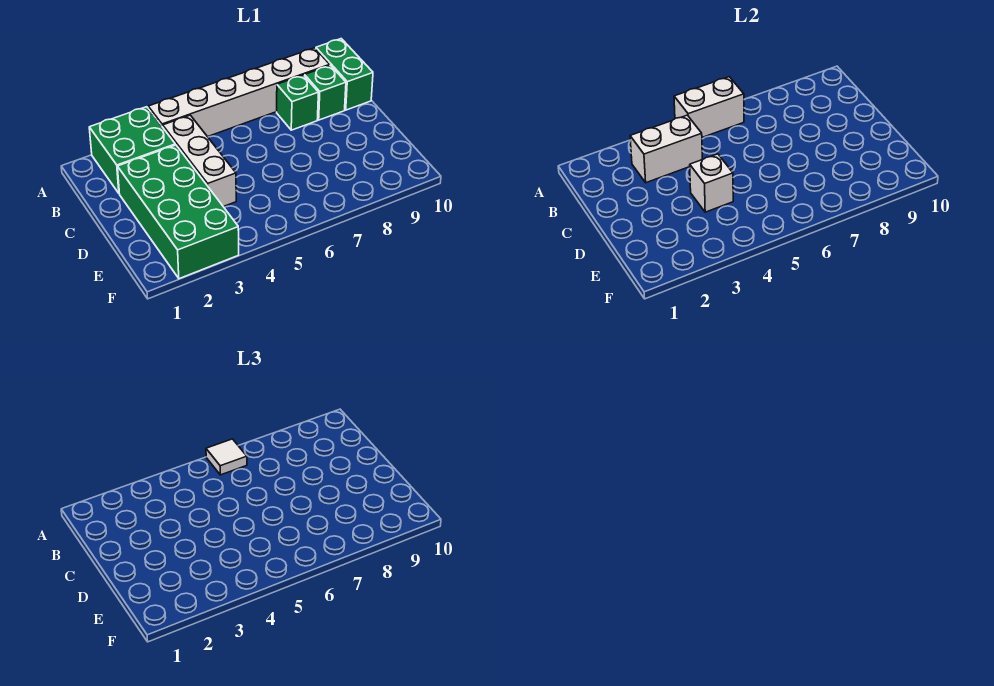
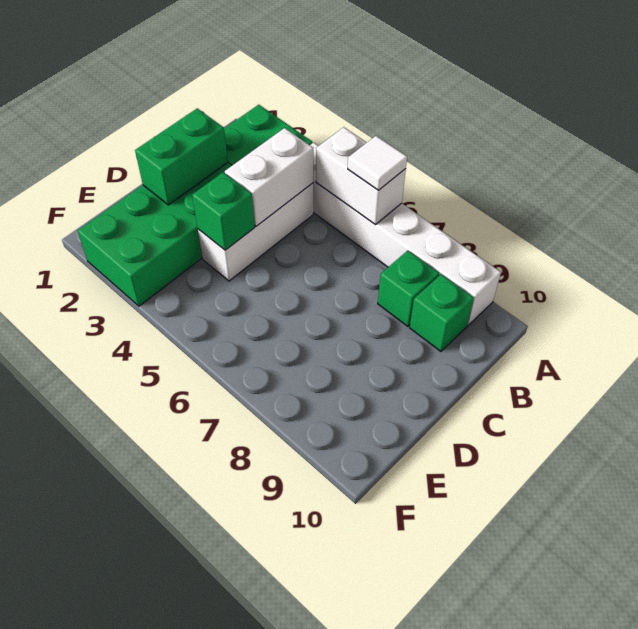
green brick A10:B10 level 1 -> green brick C2:D2 level 2
white brick B3:B4 level 2 -> white brick B4:C4 level 2
white brick D4 level 2 -> green brick D4 level 2

